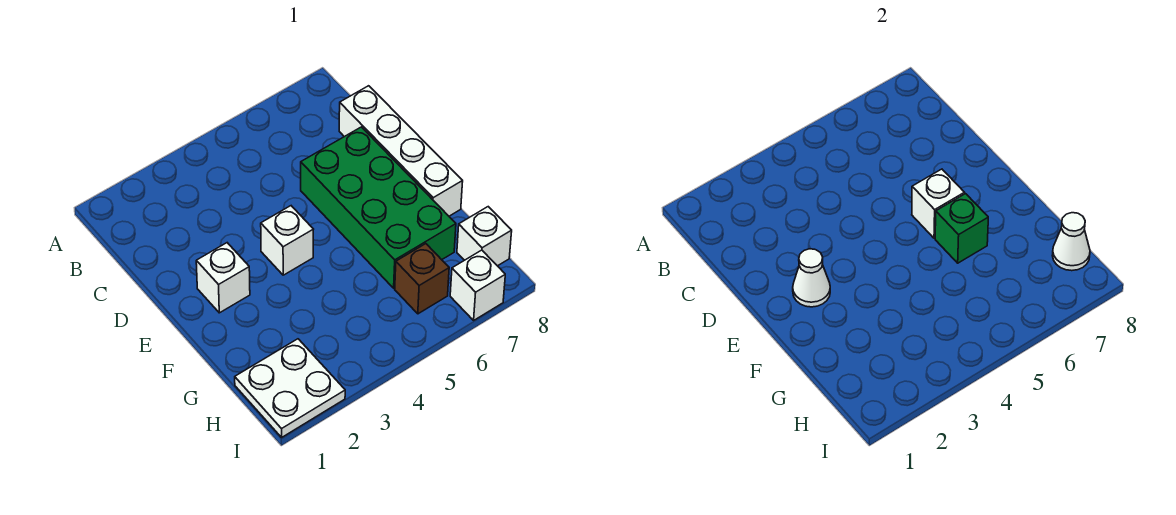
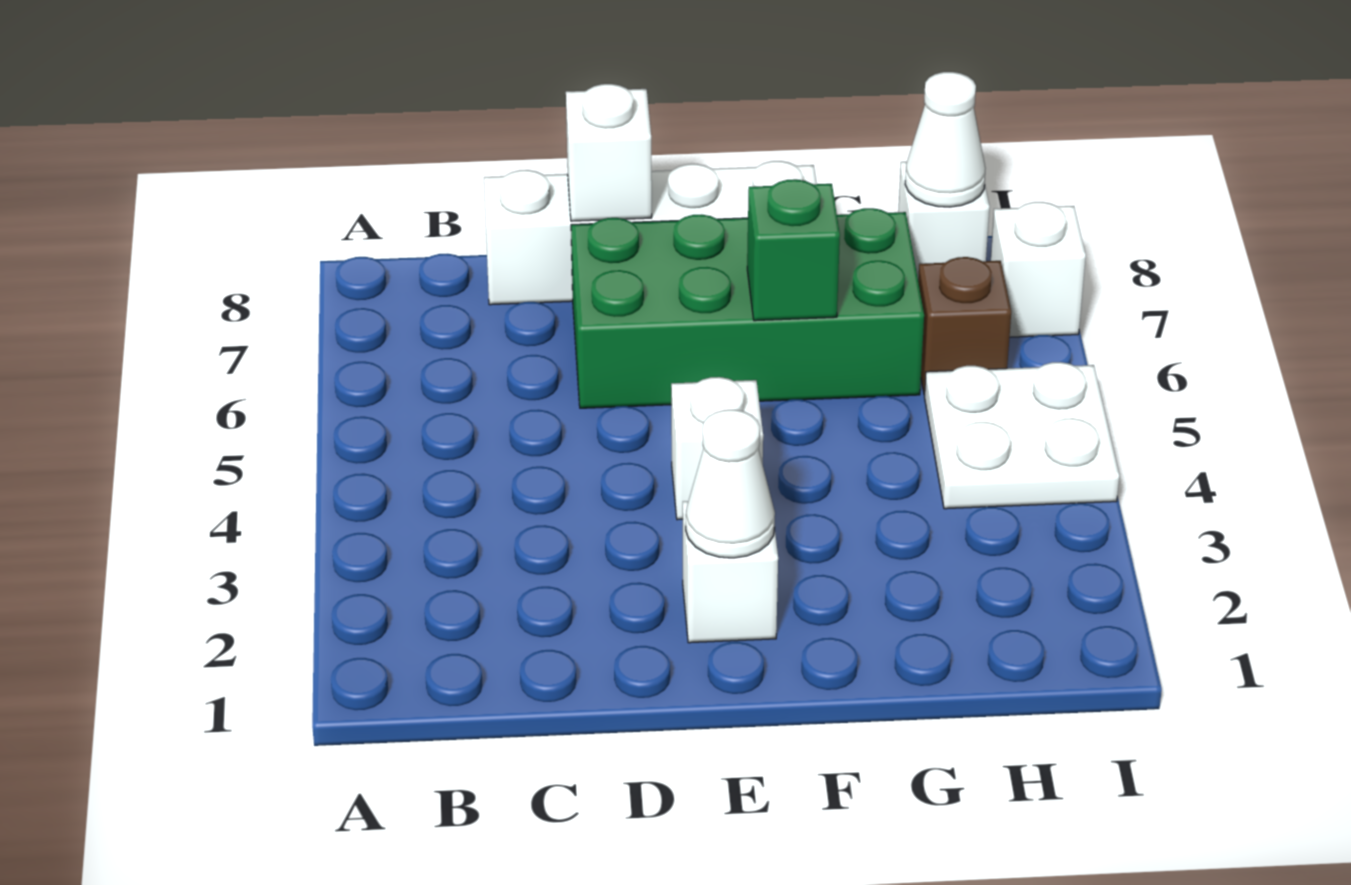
white brick E6 level 2 -> white brick D8 level 2
white plate H1:I2 level 1 -> white plate H4:I5 level 1

